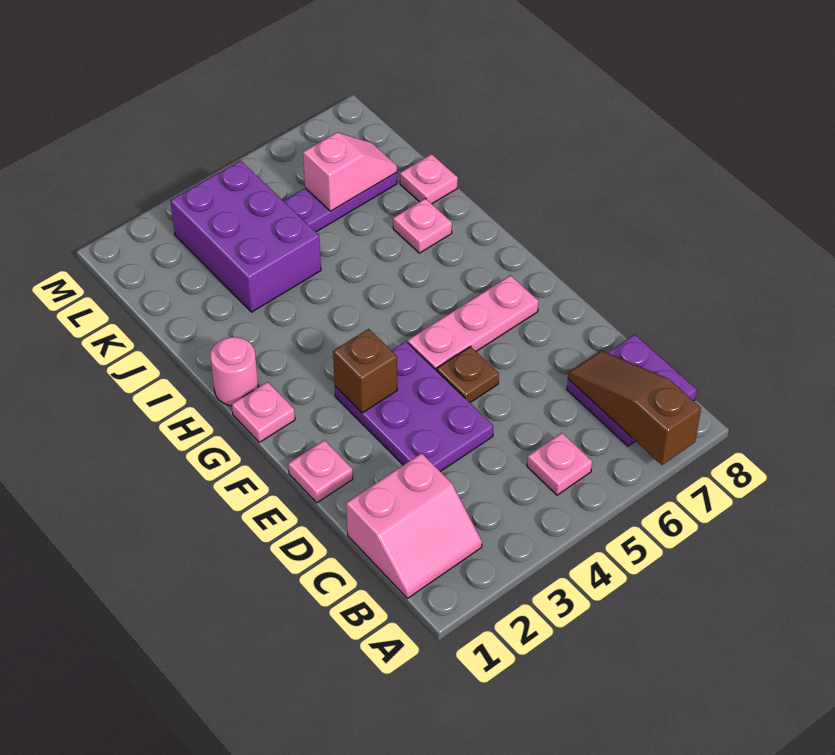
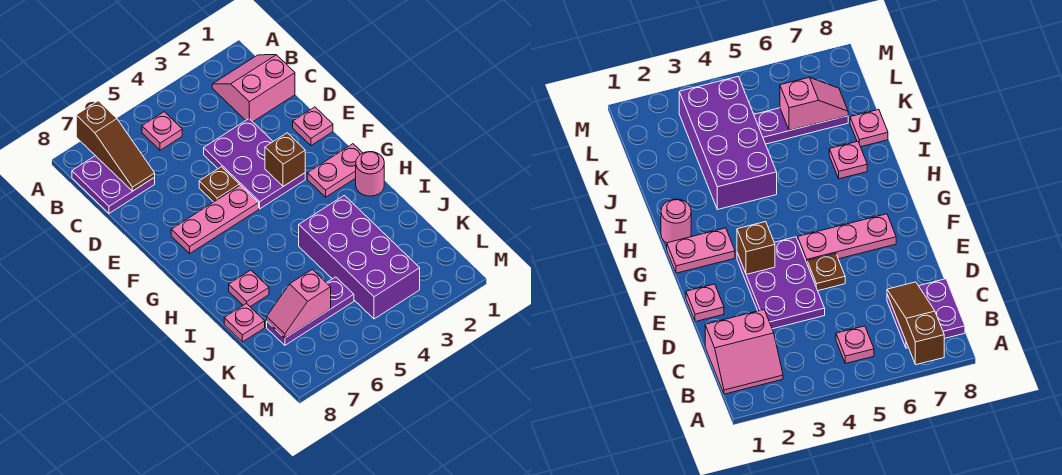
pink plate G1 level 1 -> pink plate G1:G2 level 1
purple brick J3:L4 level 1 -> purple brick I3:L4 level 1

